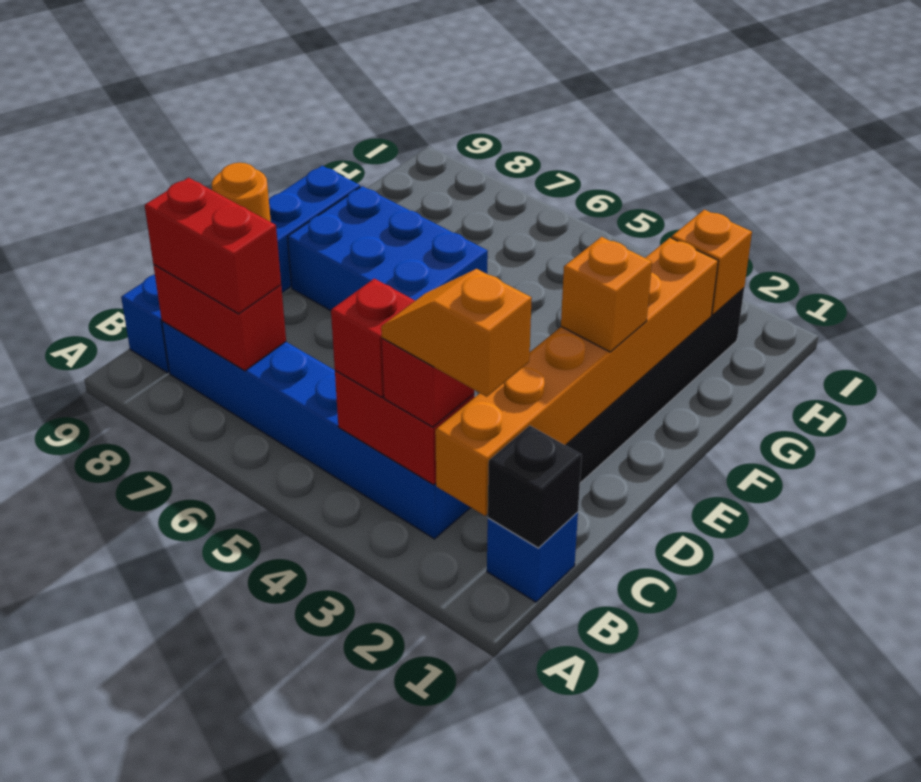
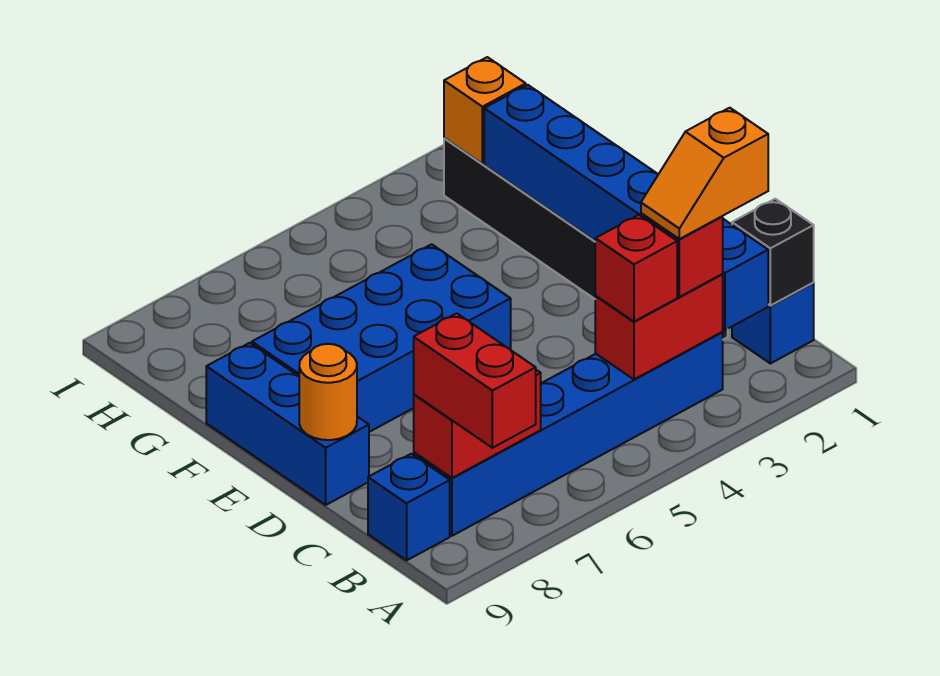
orange brick B2:G2 level 2 -> blue brick B2:G2 level 2
red brick B7:B8 level 3 -> red brick A8:B8 level 3
orange brick E2 level 3 -> none
blue brick E6:F8 level 1 -> blue brick E5:F8 level 1

